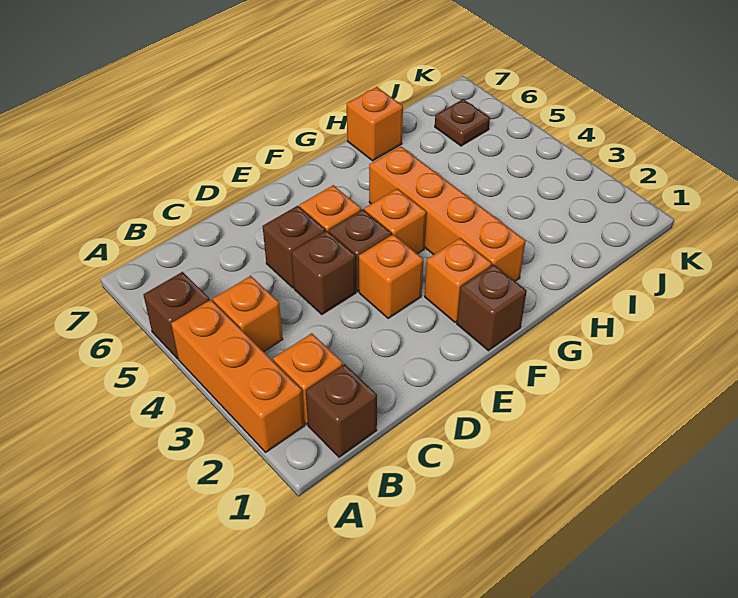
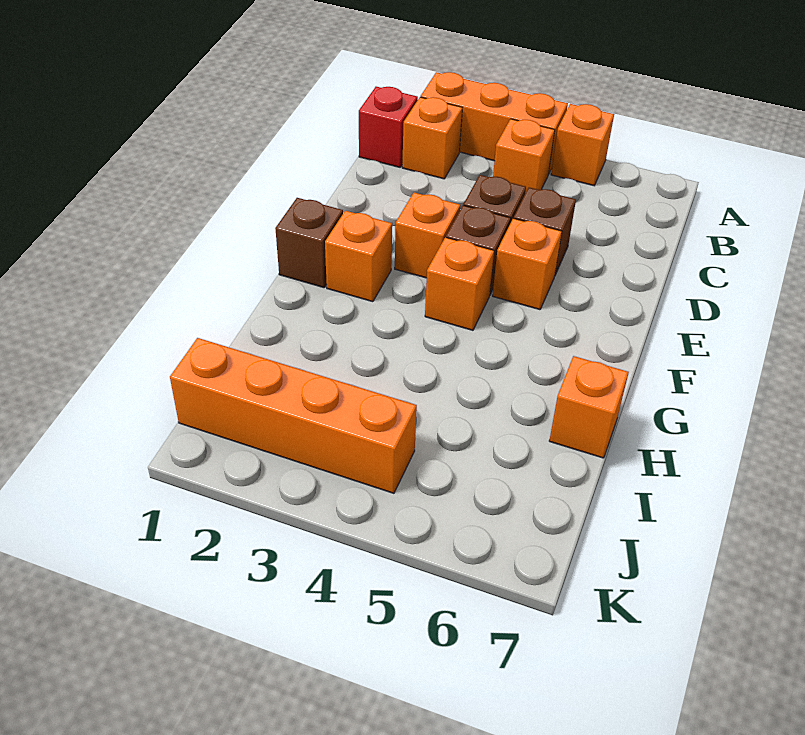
brown brick A5 level 1 -> orange brick A5 level 1
brown brick B1 level 1 -> red brick B1 level 1
orange brick G2:G5 level 1 -> orange brick J1:J4 level 1
brown plate J6 level 1 -> none

